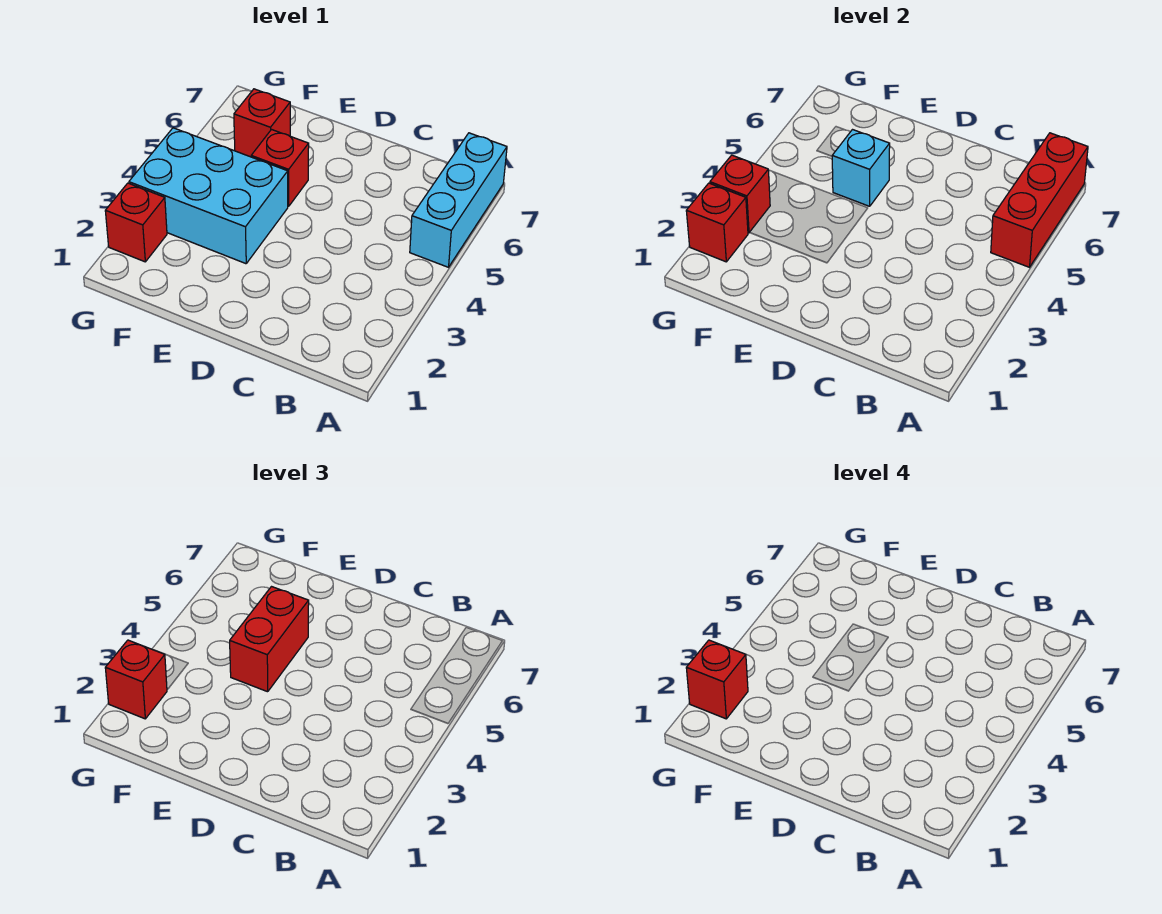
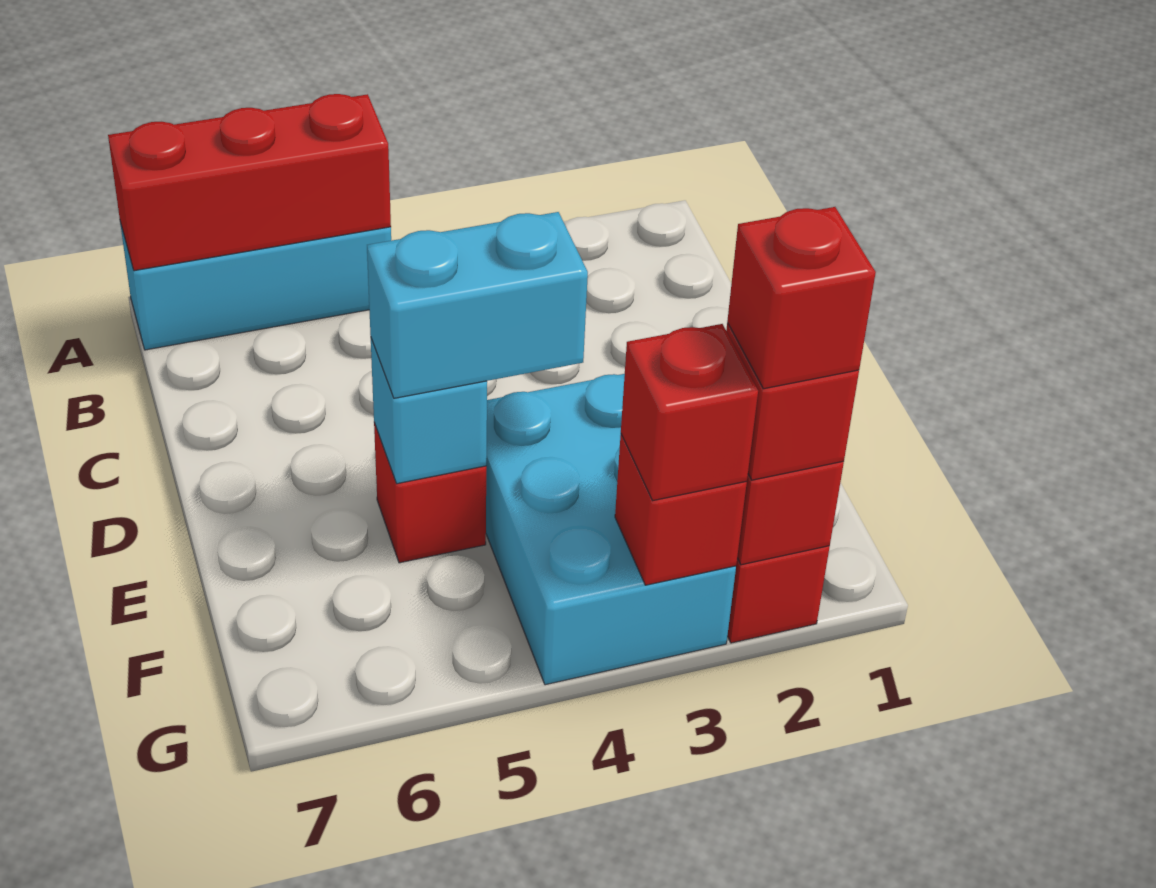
red brick E4:E5 level 3 -> cyan brick E4:E5 level 3
red brick F6 level 1 -> red brick G3 level 3

